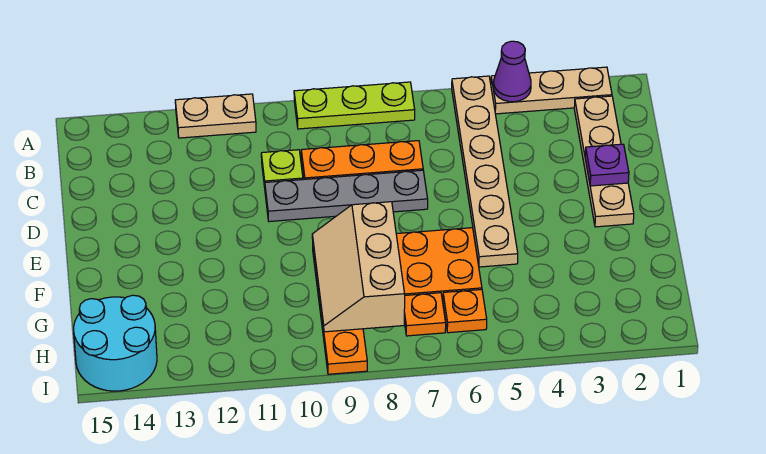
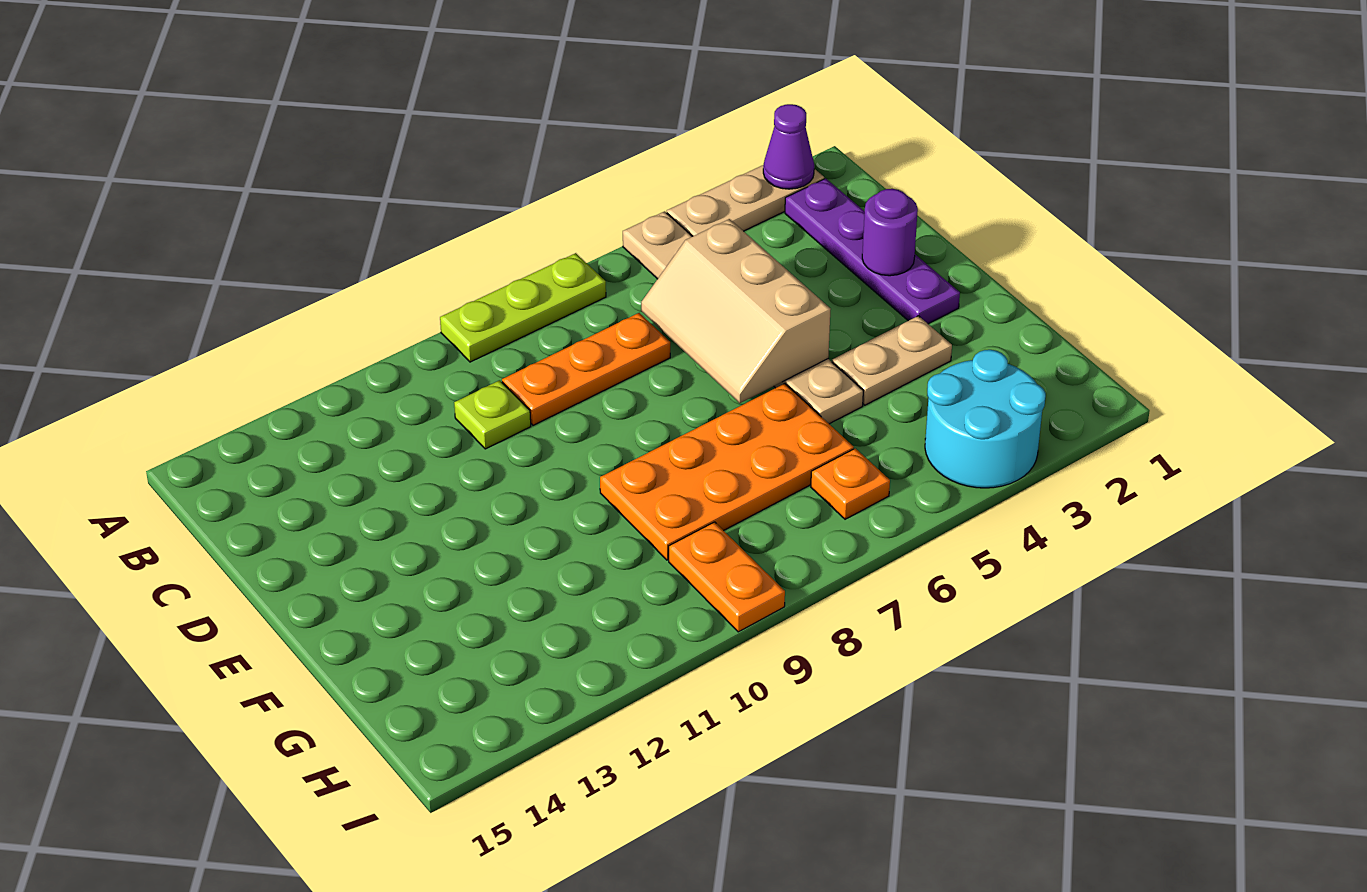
purple cone A4 level 2 -> purple cone A2 level 2
tan plate A11:A12 level 1 -> tan plate F3:F4 level 1
tan plate B2:E2 level 1 -> purple plate B2:E2 level 1
purple plate D2 level 2 -> purple round brick D2 level 2
grey plate D7:D10 level 1 -> none
tan slope F8:H9 level 2 top 8 -> tan slope C5:E6 level 2 top 5
orange plate H7 level 1 -> none
cyan round brick H14:I15 level 1 -> cyan round brick H3:I4 level 1

